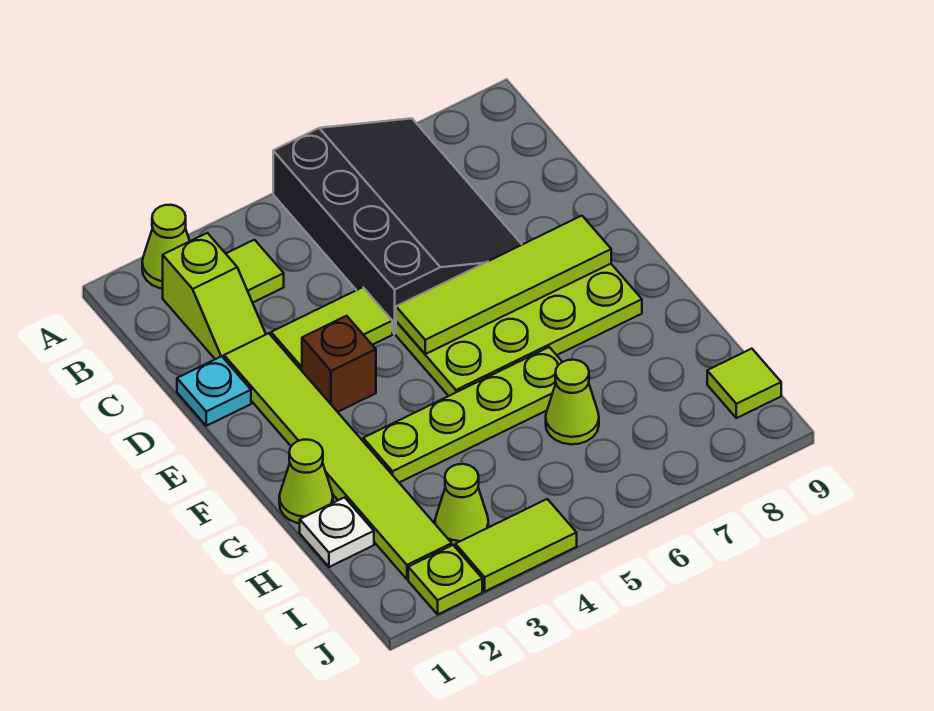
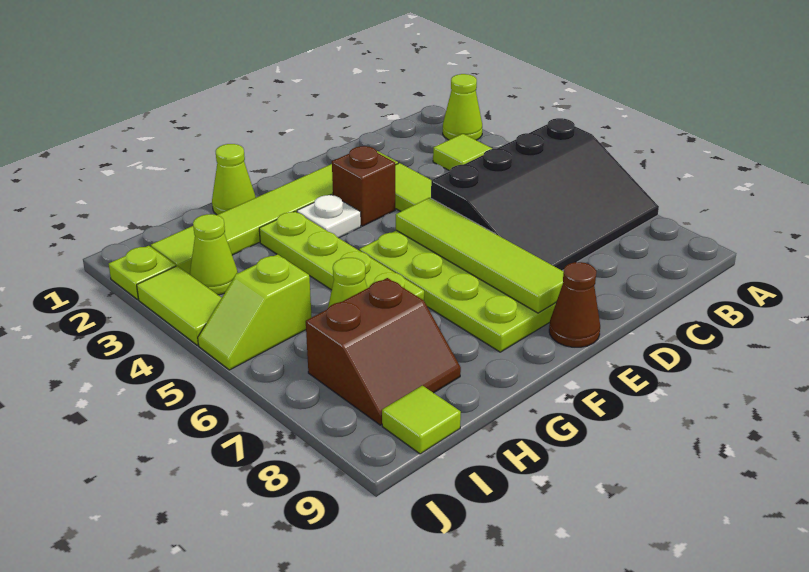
lime slope B2:C2 level 1 top B -> lime slope I5:J5 level 1 top I
cyan plate D1 level 1 -> none
none -> brown cone E9 level 1
white plate H1 level 1 -> white plate F3 level 1
none -> brown slope H7:I8 level 1 top 7

